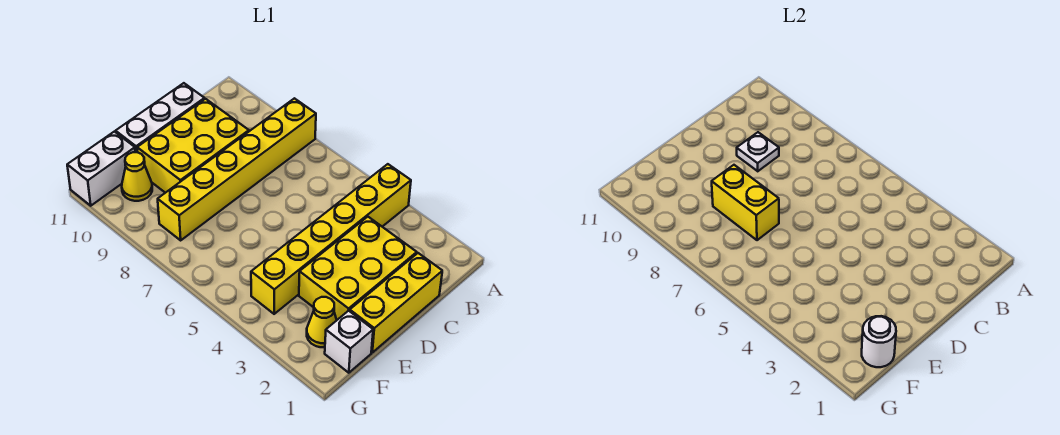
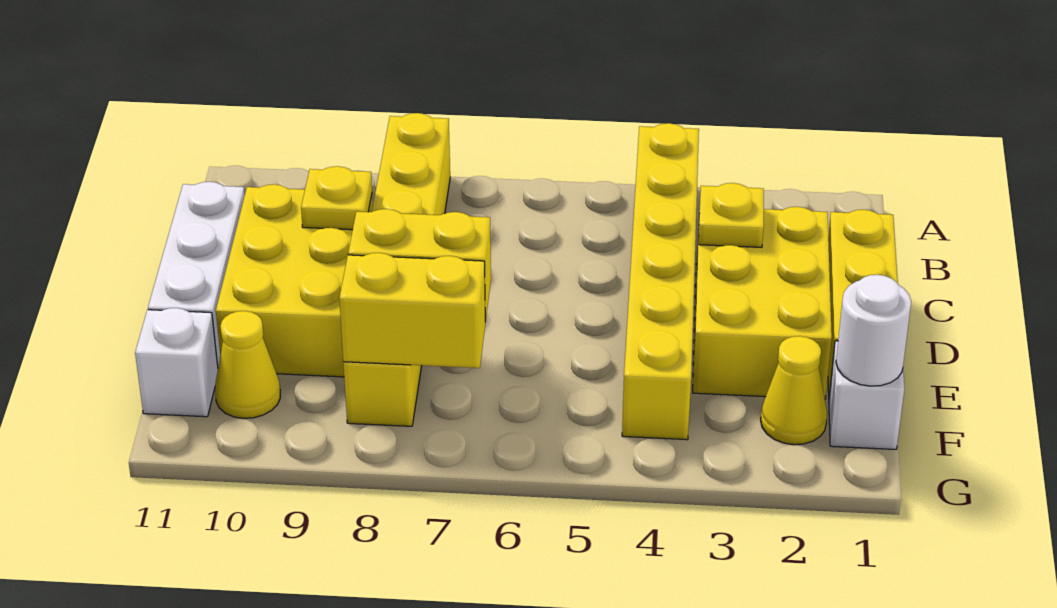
none -> yellow plate C3 level 2
white plate C9 level 2 -> yellow plate C9 level 2
none -> yellow brick F7:F8 level 2
white brick F11:G11 level 1 -> white brick F11 level 1

